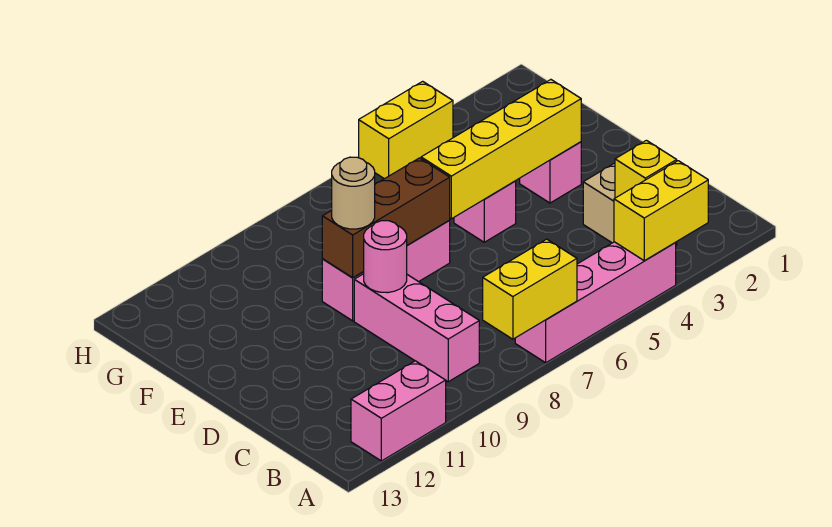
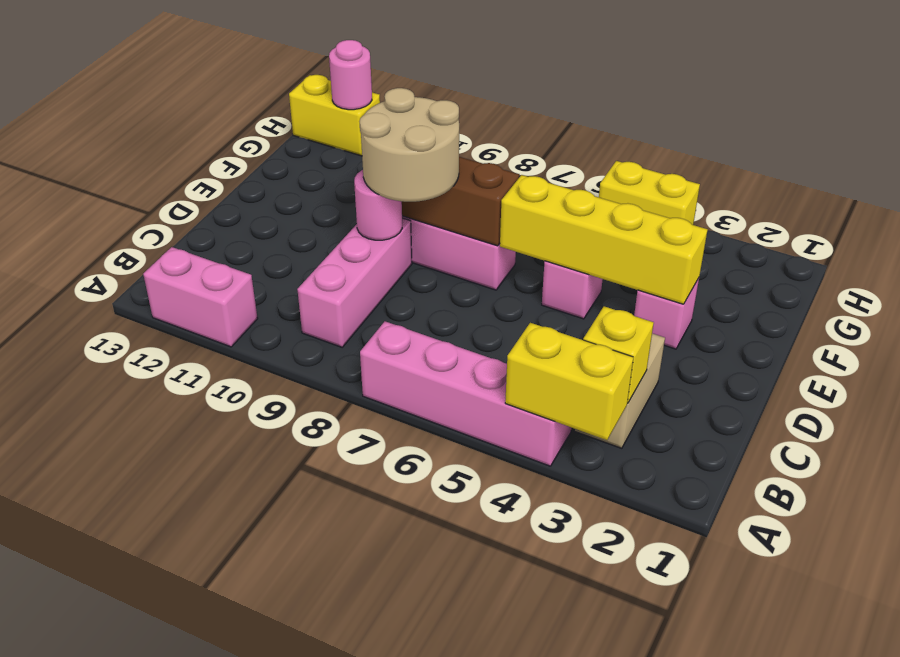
yellow brick A7:A8 level 2 -> yellow brick H12:H13 level 1
tan round brick E9 level 3 -> tan round brick D8:E9 level 3
none -> pink round brick H12 level 2

